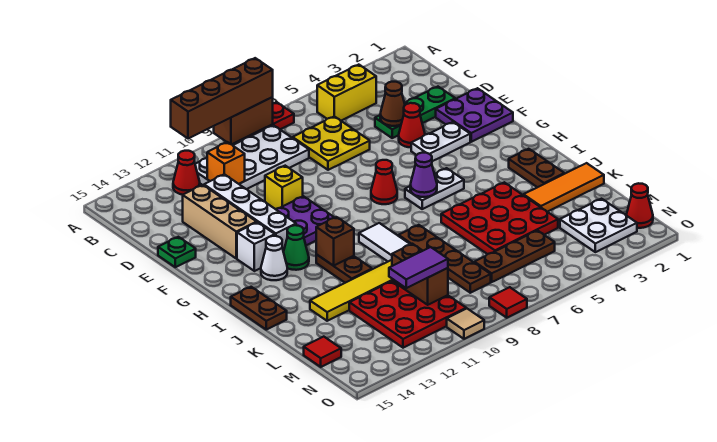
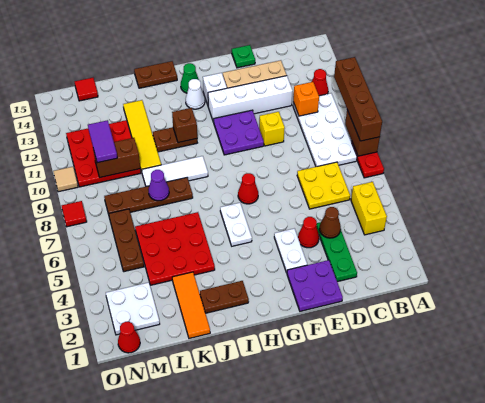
purple cone H6 level 2 -> purple cone K8 level 2
green cone H12 level 1 -> green cone H14 level 1

